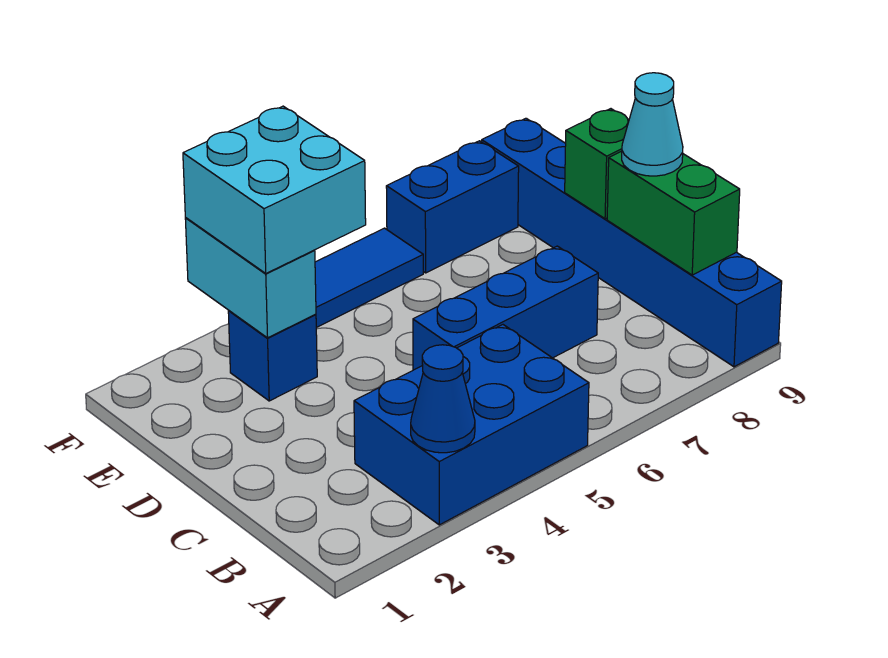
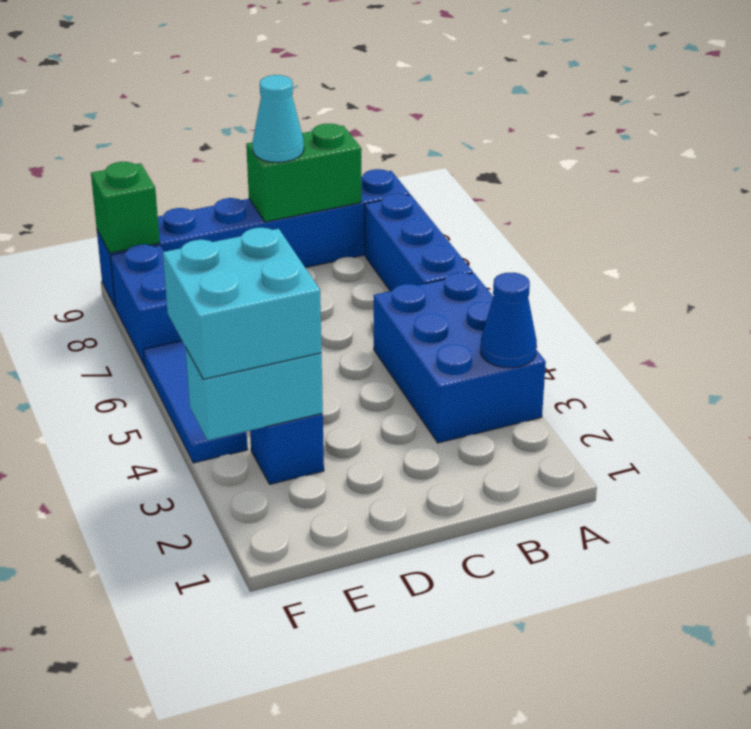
blue brick C5:C7 level 1 -> blue brick A6:A8 level 1
green brick D9 level 2 -> green brick F9 level 2

